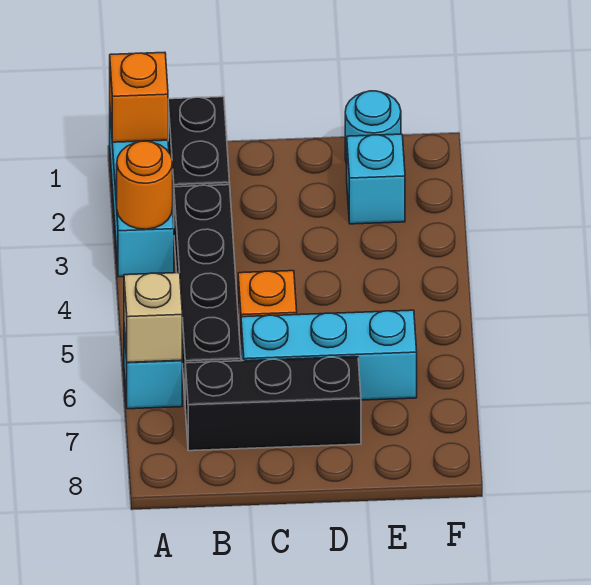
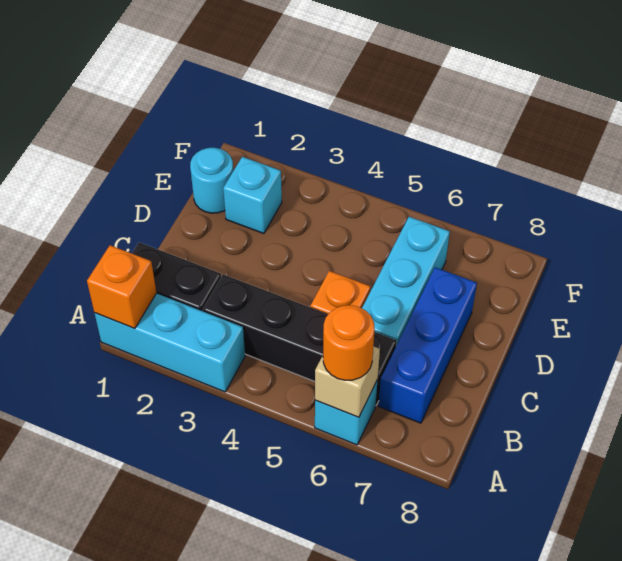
orange round brick A3 level 2 -> orange round brick A6 level 3
black brick B7:D7 level 1 -> blue brick B7:D7 level 1

